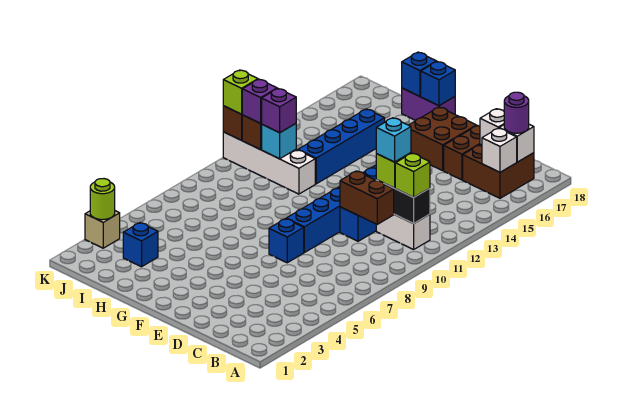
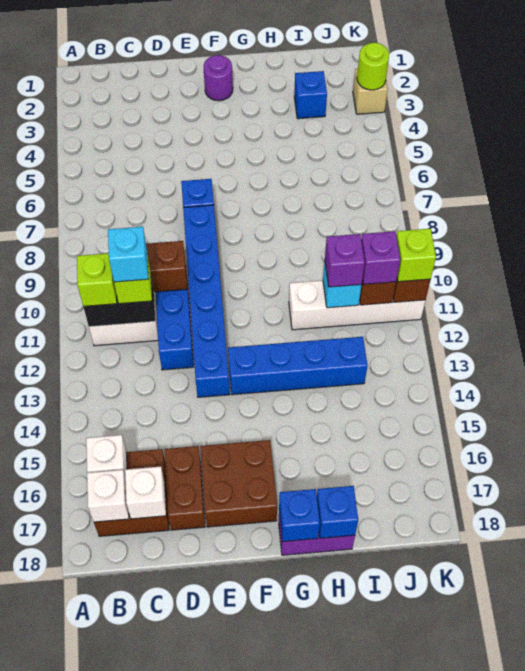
purple round brick B17 level 3 -> purple round brick F2 level 1
blue brick H12:H15 level 1 -> blue brick F13:I13 level 1

